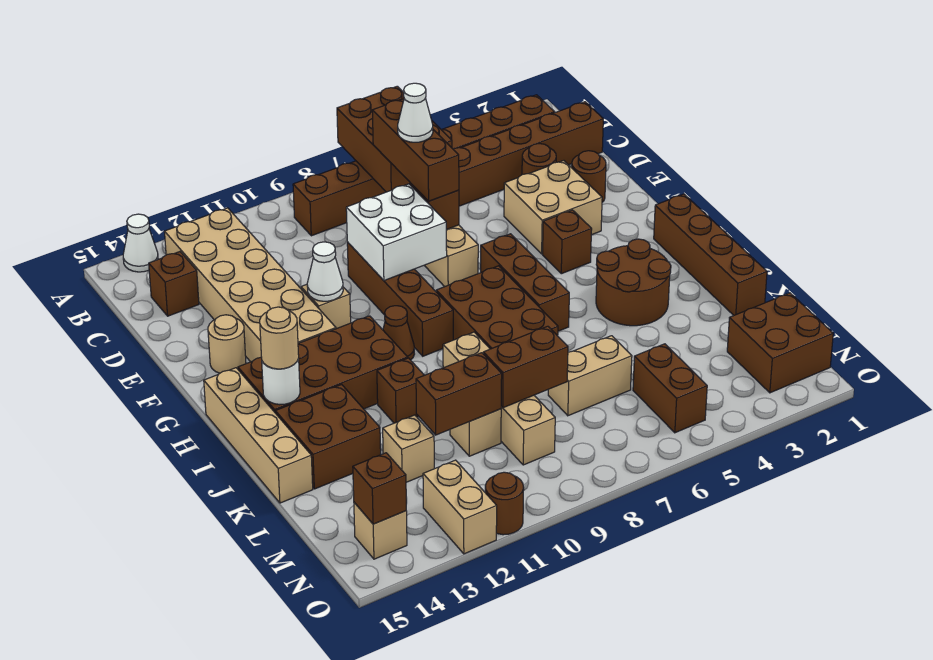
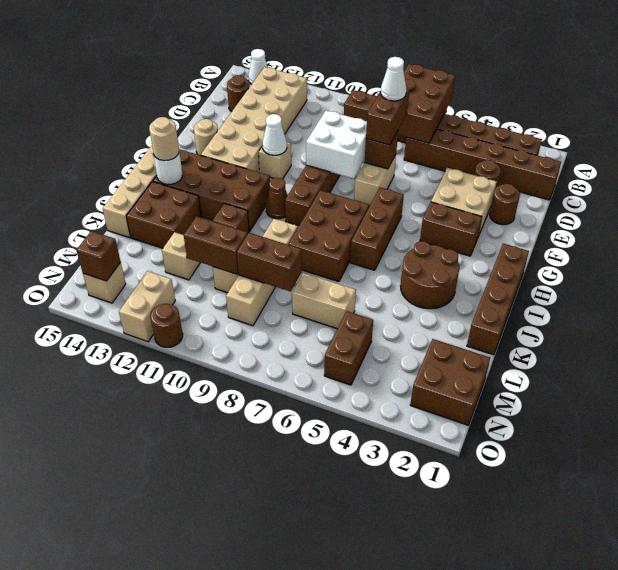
brown brick C7:E7 level 3 -> brown brick D7:E7 level 3
brown brick C14 level 1 -> brown round brick C14 level 1
brown brick G4 level 1 -> brown brick G3:G4 level 1

